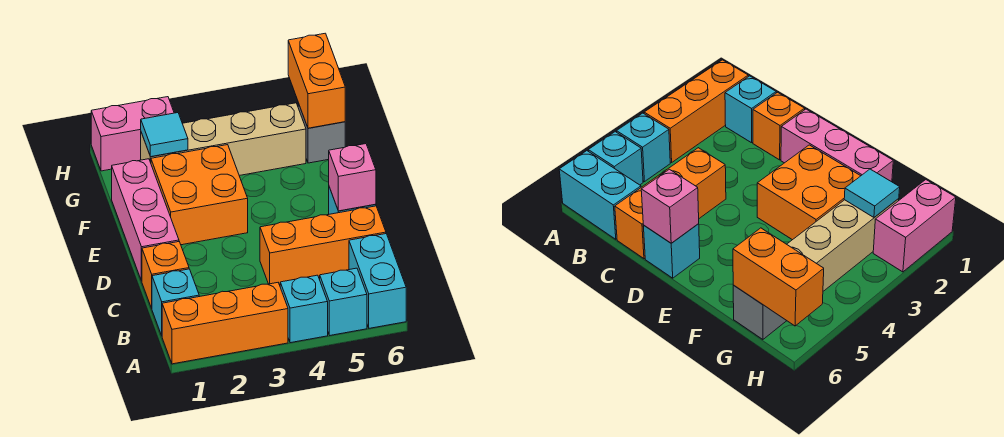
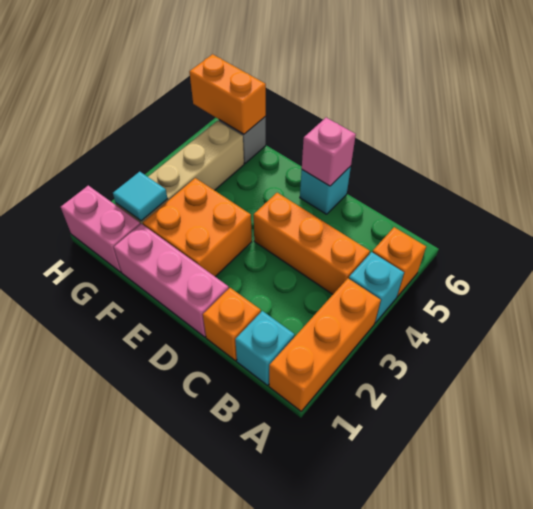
cyan brick A5 level 1 -> orange brick A5 level 1
cyan brick A6:B6 level 1 -> none
orange brick C4:C6 level 1 -> orange brick B4:D4 level 1
pink brick H1:H2 level 1 -> pink brick G1:H1 level 1

